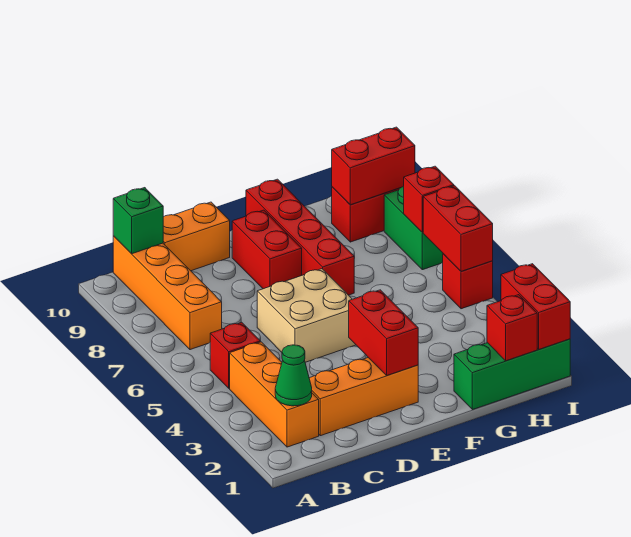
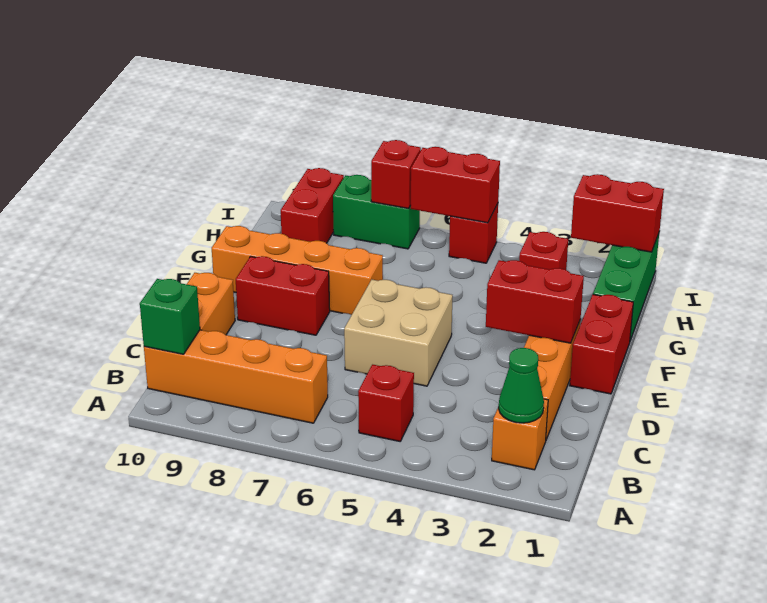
orange brick B2:B4 level 1 -> orange brick B2 level 1
red brick F7:F10 level 1 -> orange brick F7:F10 level 1
red brick H1 level 2 -> red brick H3 level 1
red brick H9:I9 level 2 -> red brick E1:F1 level 1

